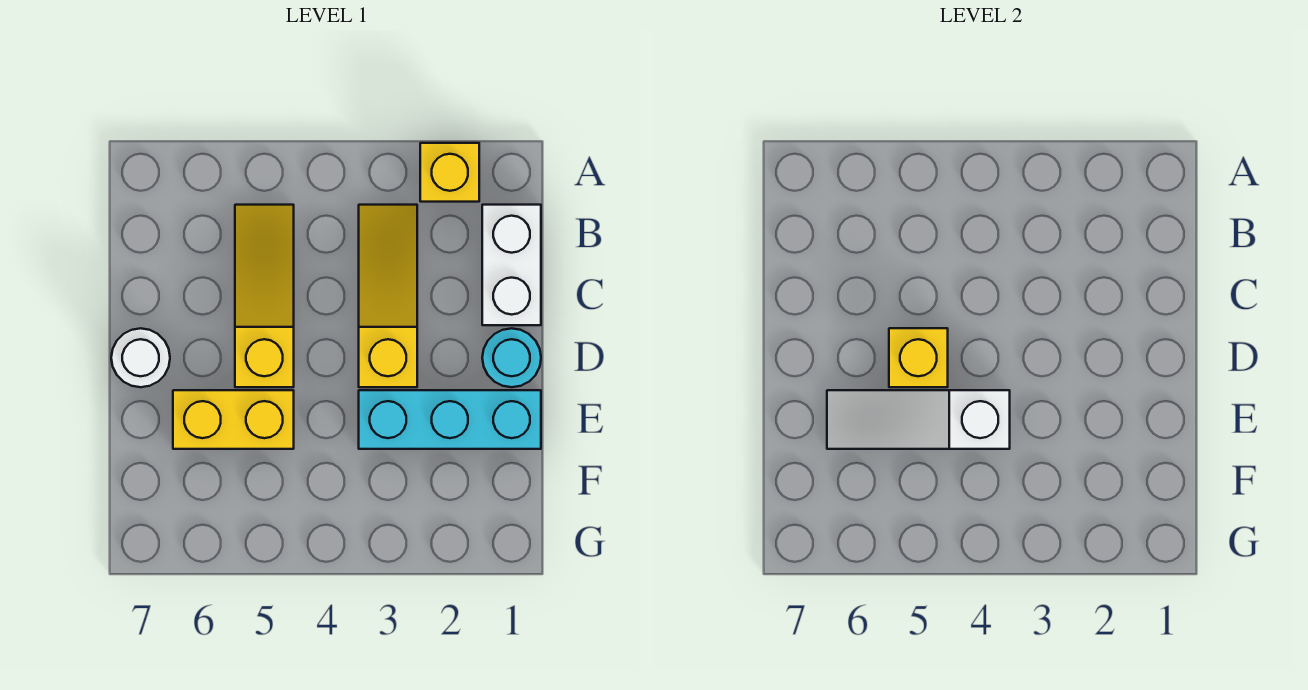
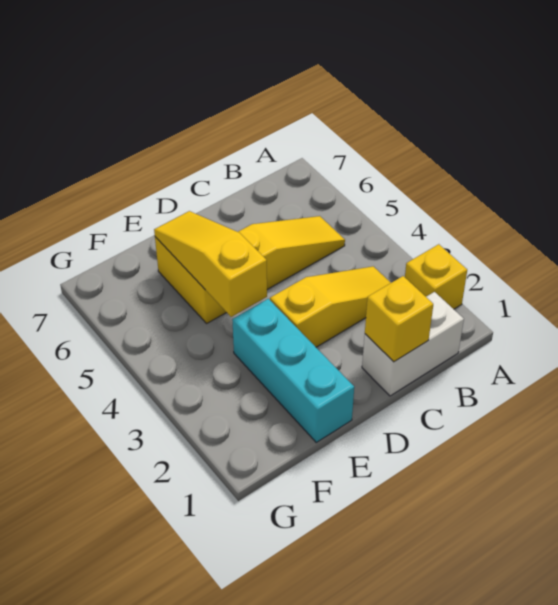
cyan round brick D1 level 1 -> none
yellow brick D5 level 2 -> yellow brick C1 level 2
white round brick D7 level 1 -> none
white slope E4:E6 level 2 top 4 -> yellow slope E4:E6 level 2 top 4

